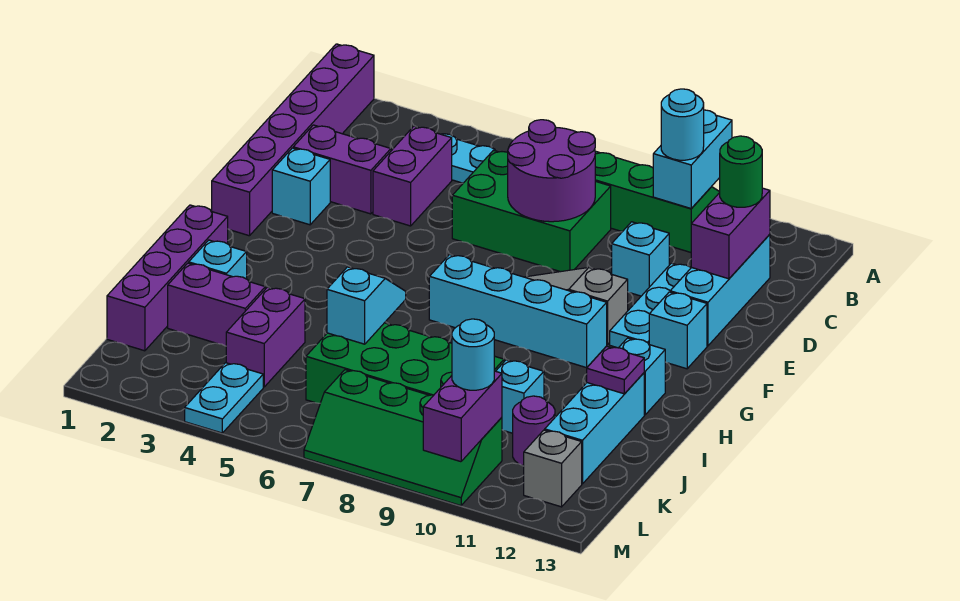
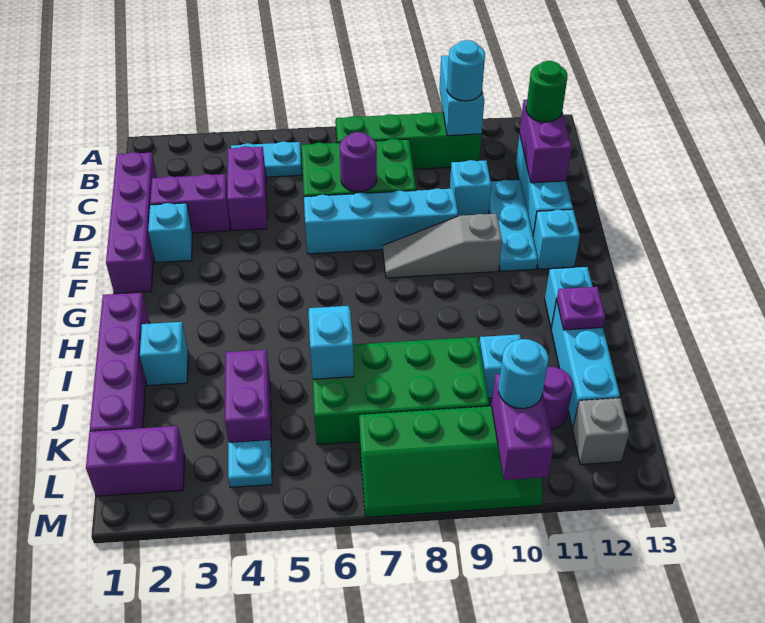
purple brick A1:F1 level 1 -> purple brick C1:F1 level 1
purple round brick C7:D8 level 2 -> purple round brick D7 level 2
cyan brick G7:G10 level 1 -> cyan brick E6:E9 level 1
purple brick J2:J3 level 1 -> purple brick L1:L2 level 1
cyan plate L4:M4 level 1 -> cyan plate L4 level 1

